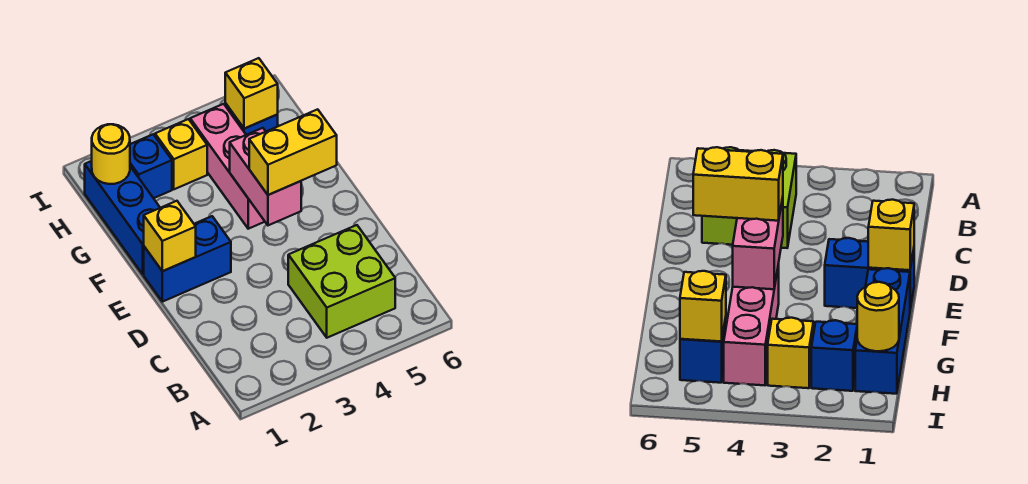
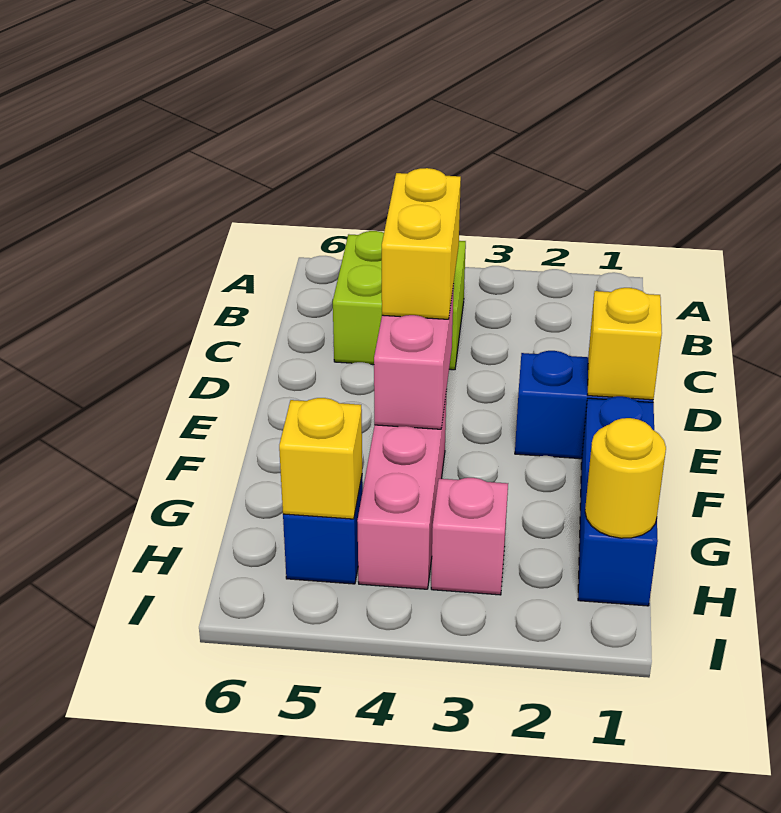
yellow brick E4:E5 level 3 -> yellow brick D4:E4 level 3
blue brick H2 level 1 -> none
yellow brick H3 level 1 -> pink brick H3 level 1

